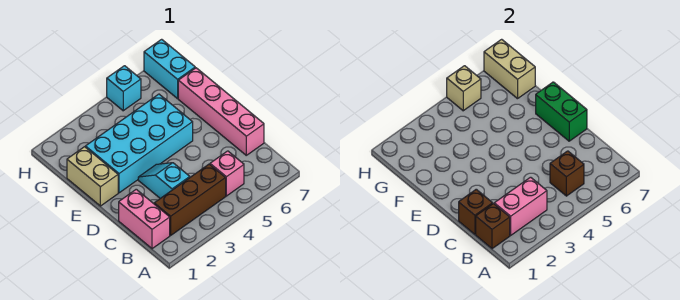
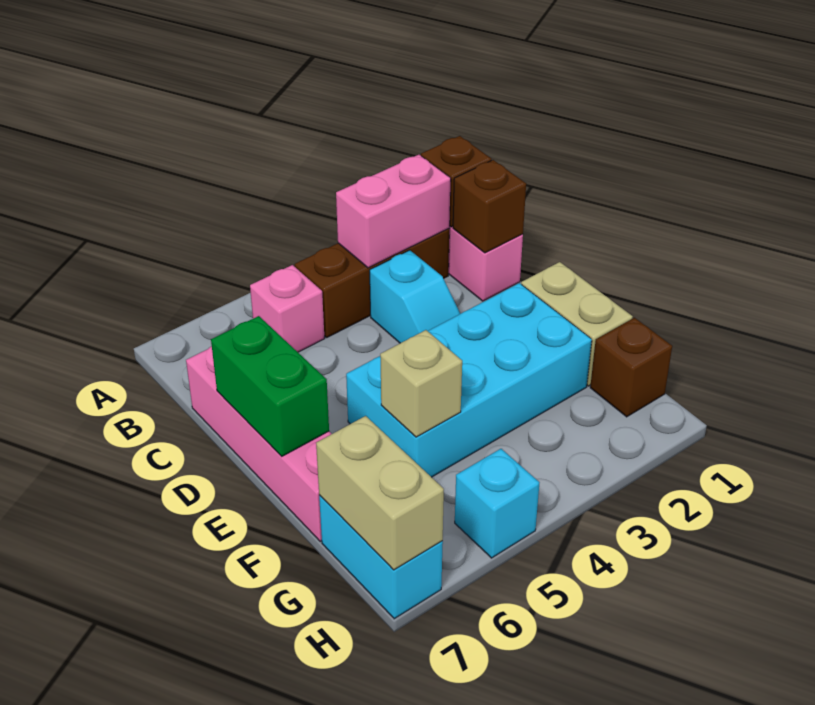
brown brick B5 level 2 -> brown brick G1 level 1
tan brick H5 level 2 -> tan brick F5 level 2

